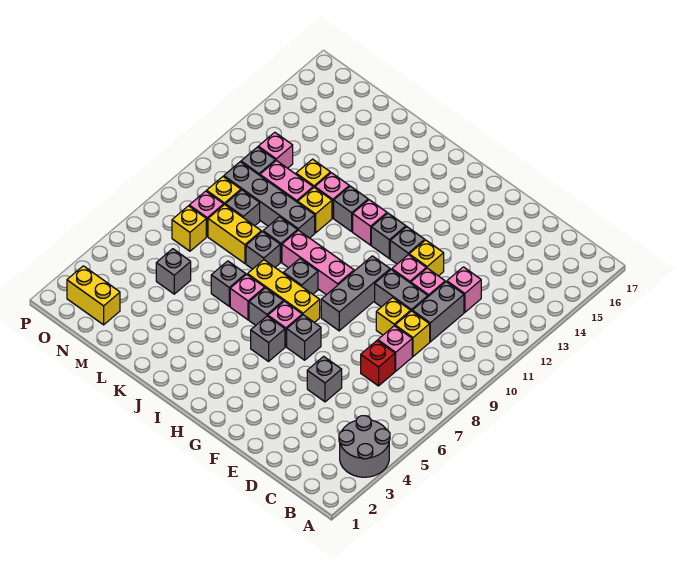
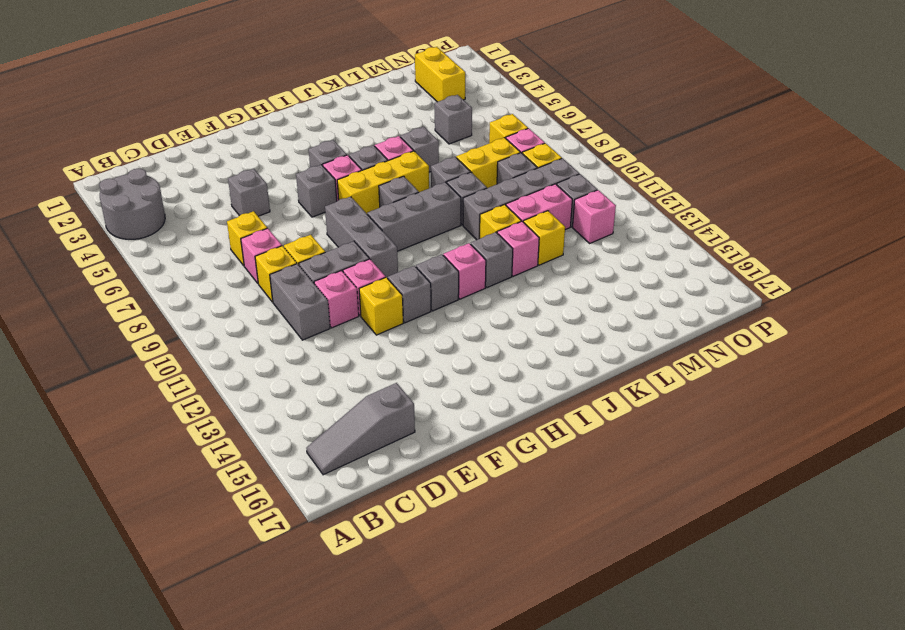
none -> grey slope B16:D16 level 1 top D
red brick D7 level 1 -> yellow brick D7 level 1
pink brick D12 level 1 -> none
pink brick H9:J9 level 1 -> grey brick H9:J9 level 1
yellow brick N2:O2 level 1 -> yellow brick N2:N3 level 1

